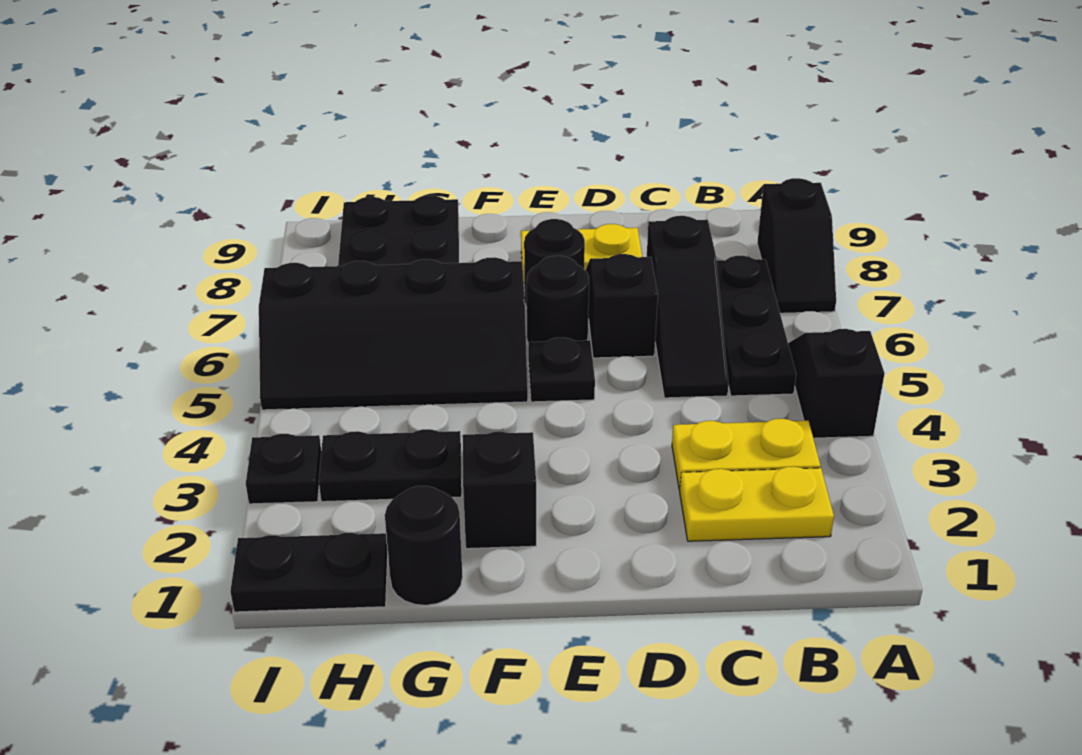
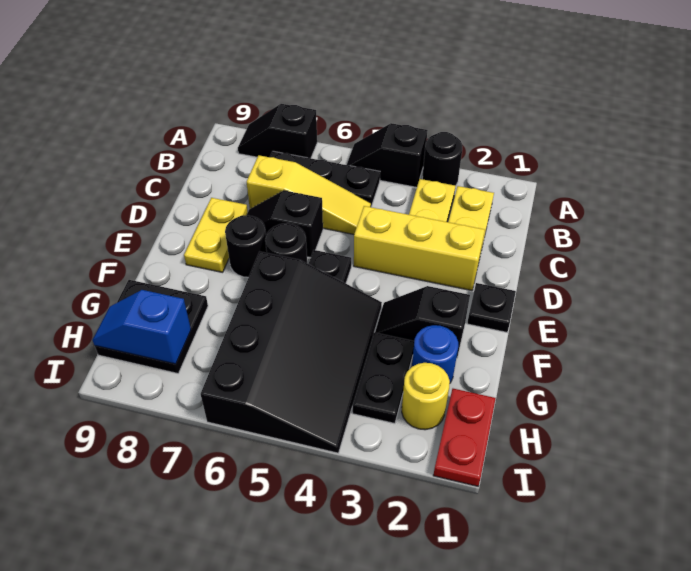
black slope A7:A8 level 1 top 8 -> black slope A7:A8 level 1 top 7
black slope C5:C7 level 1 top 7 -> yellow slope C5:C7 level 1 top 7
none -> yellow brick D2:D4 level 1
black slope F5:I6 level 1 top 6 -> black slope F4:I6 level 1 top 6
black round brick G1 level 1 -> black round brick A3 level 1
none -> blue round brick G2 level 1
black plate H1:I1 level 1 -> red plate H1:I1 level 1
none -> yellow round brick H2 level 1
none -> blue slope H8:H9 level 2 top 8
black plate I3 level 1 -> black plate E1 level 1

